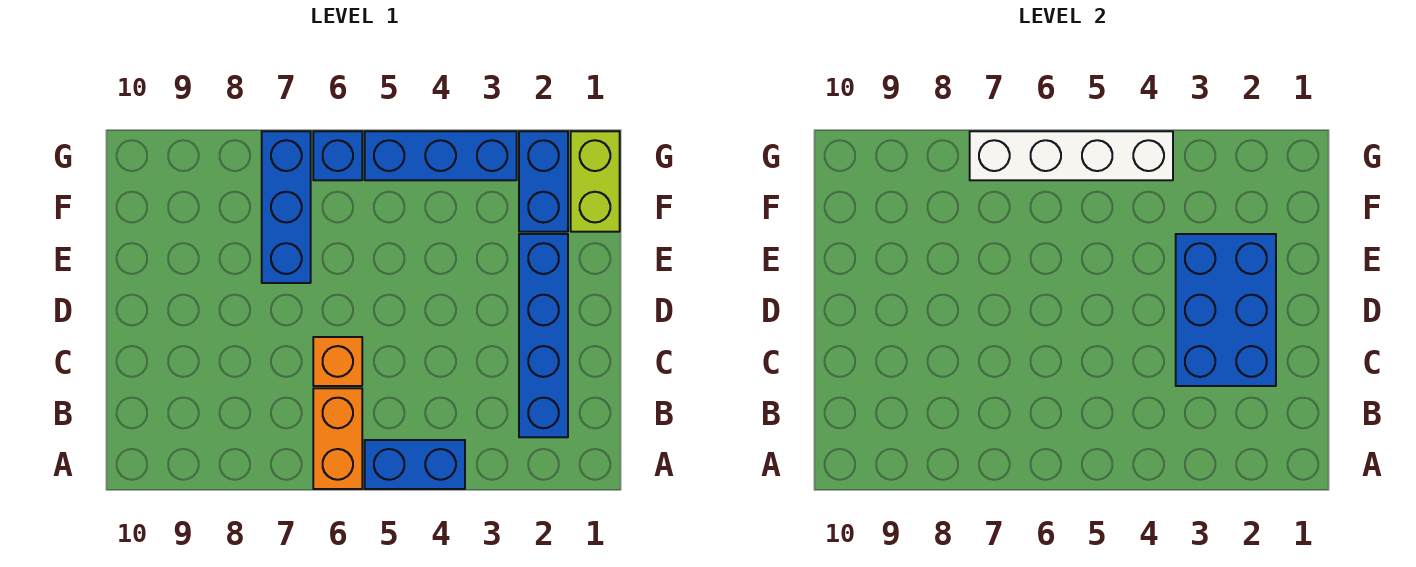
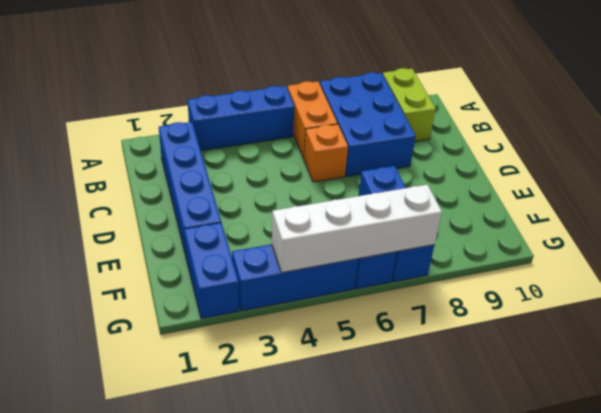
blue brick A4:A5 level 1 -> blue brick A3:A5 level 1
blue brick C2:E3 level 2 -> blue brick A7:C8 level 1
lime brick F1:G1 level 1 -> lime brick A9:B9 level 1

